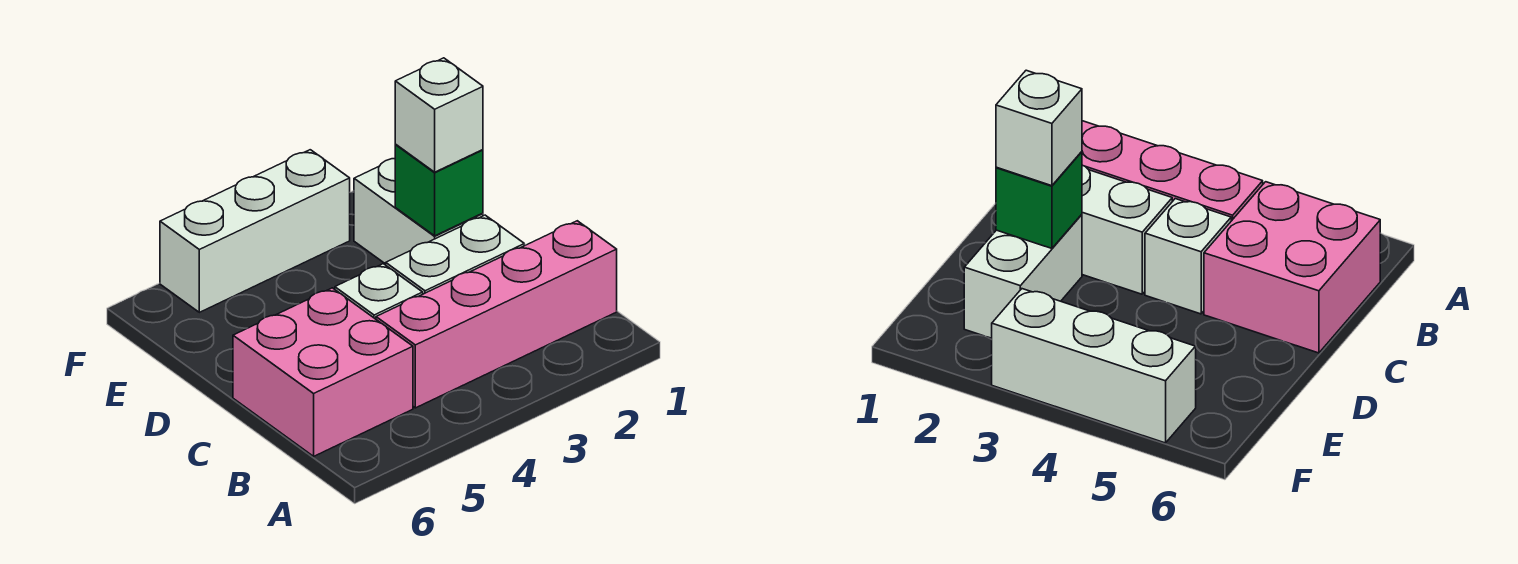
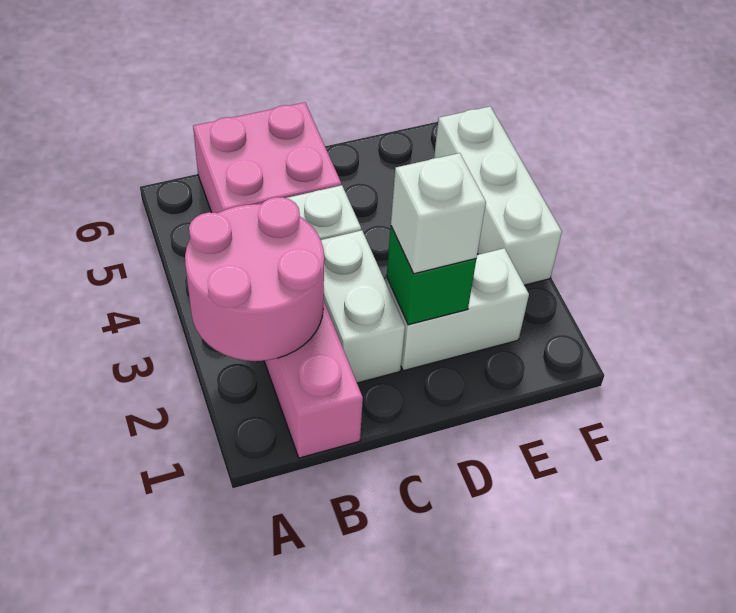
none -> pink round brick A2:B3 level 2

